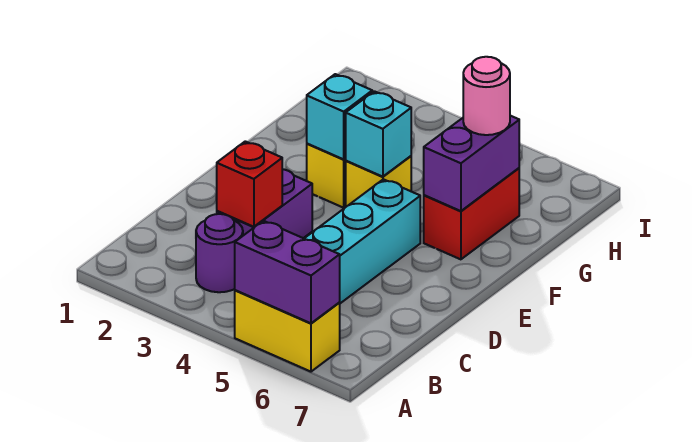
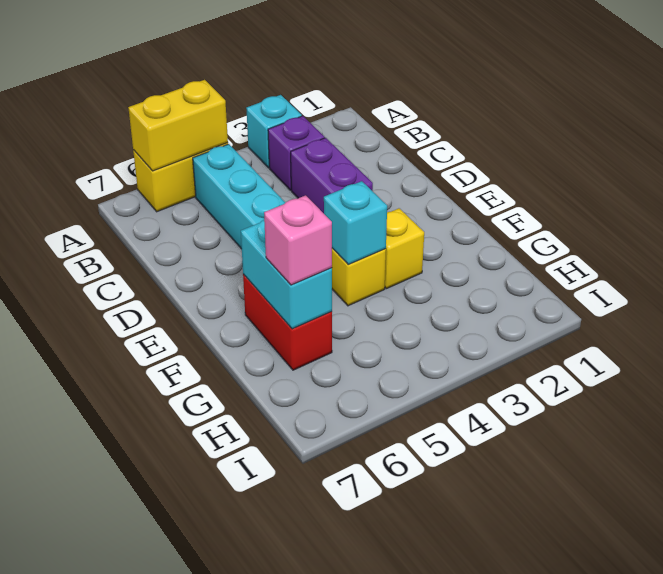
purple brick A5:A6 level 2 -> yellow brick A5:A6 level 2
purple round brick B3 level 1 -> purple brick B3 level 1
red brick C3 level 2 -> none
cyan brick F3 level 2 -> cyan brick A3 level 1
purple brick F6:G6 level 2 -> cyan brick F6:G6 level 2
pink round brick G6 level 3 -> pink brick G6 level 3

